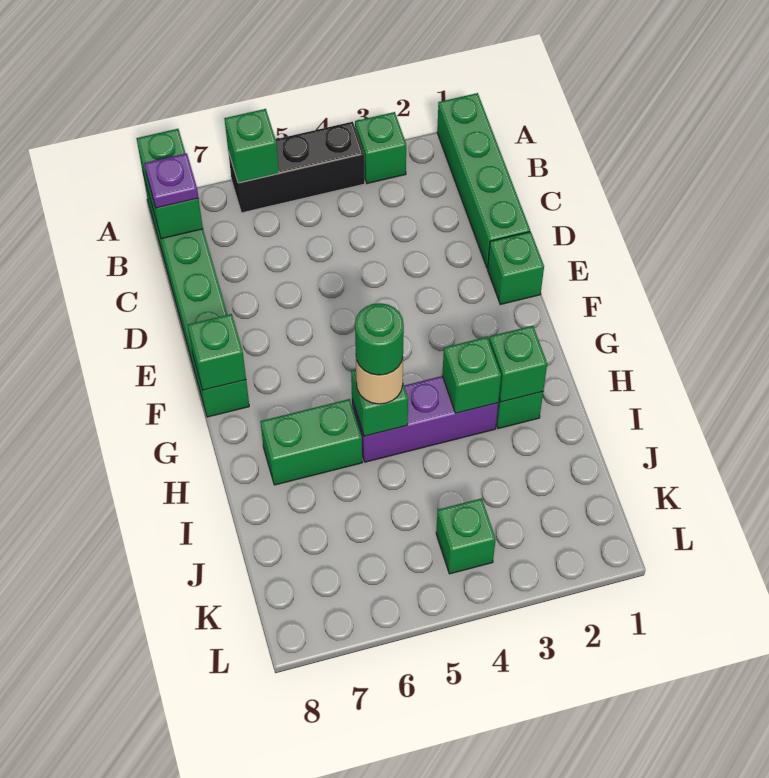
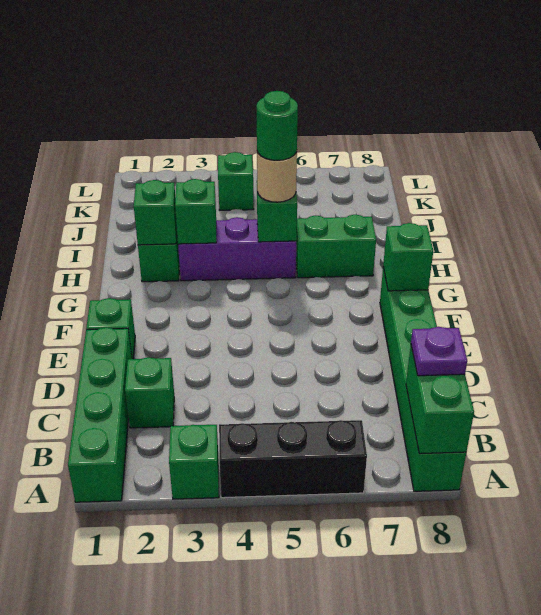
green brick A6 level 2 -> green brick C2 level 1

